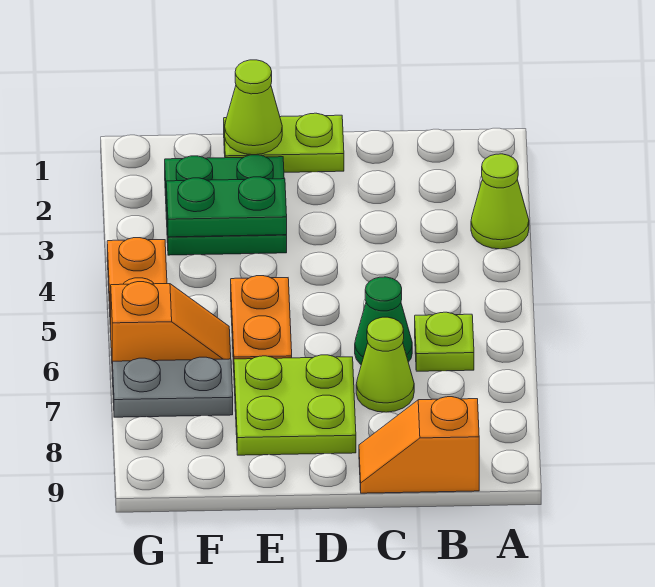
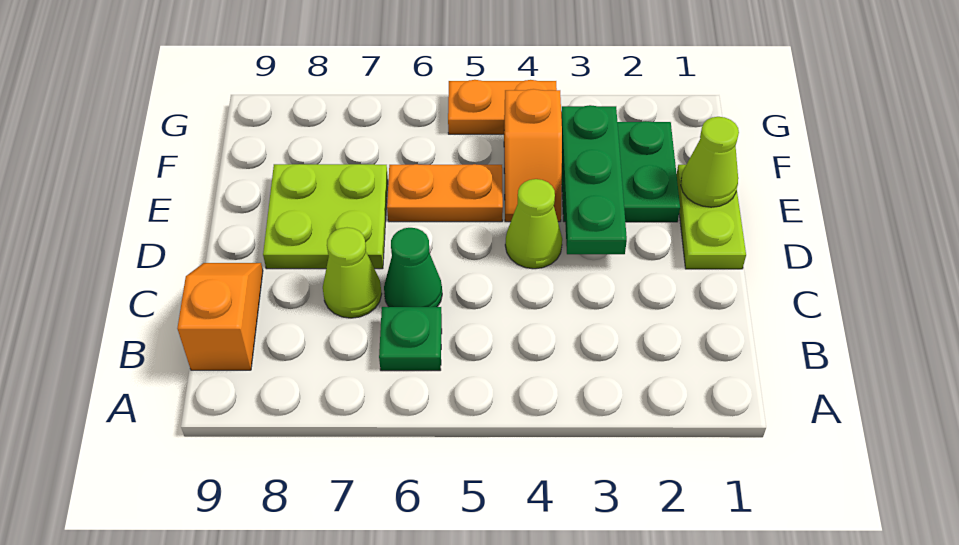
lime cone A3 level 1 -> lime cone D4 level 1
lime plate B6 level 1 -> green plate B6 level 1
green plate E3:F3 level 2 -> green plate D3:F3 level 2
orange slope F6:G6 level 1 top G -> orange slope E4:F4 level 1 top F
grey plate F7:G7 level 1 -> none

